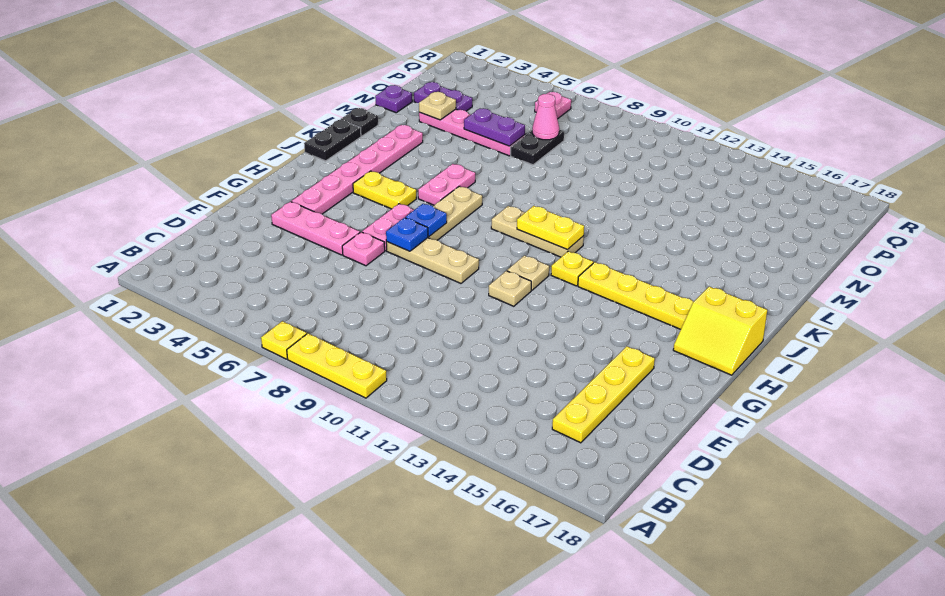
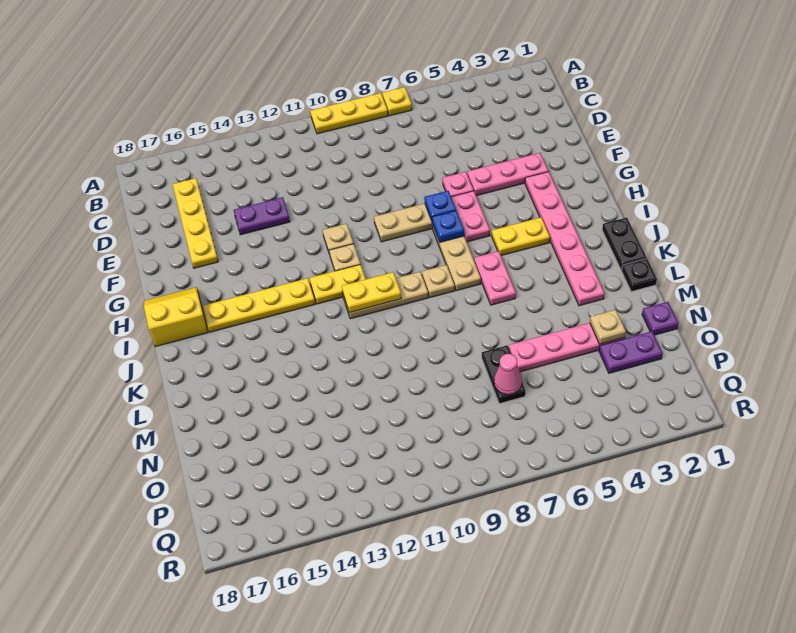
yellow plate I12 level 1 -> yellow plate I11:I12 level 1
none -> tan plate J8 level 1
purple plate N5:N6 level 2 -> purple plate E13:E14 level 1
pink plate Q6 level 1 -> none

